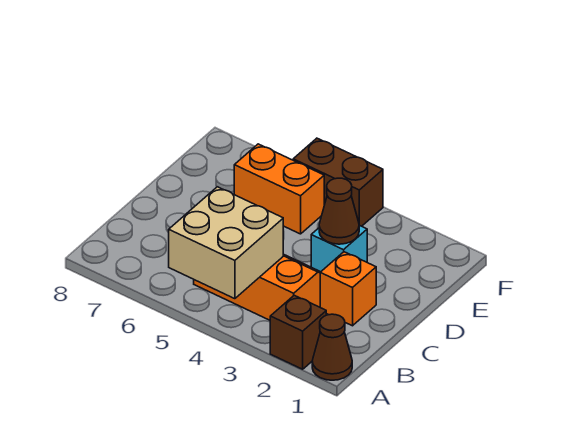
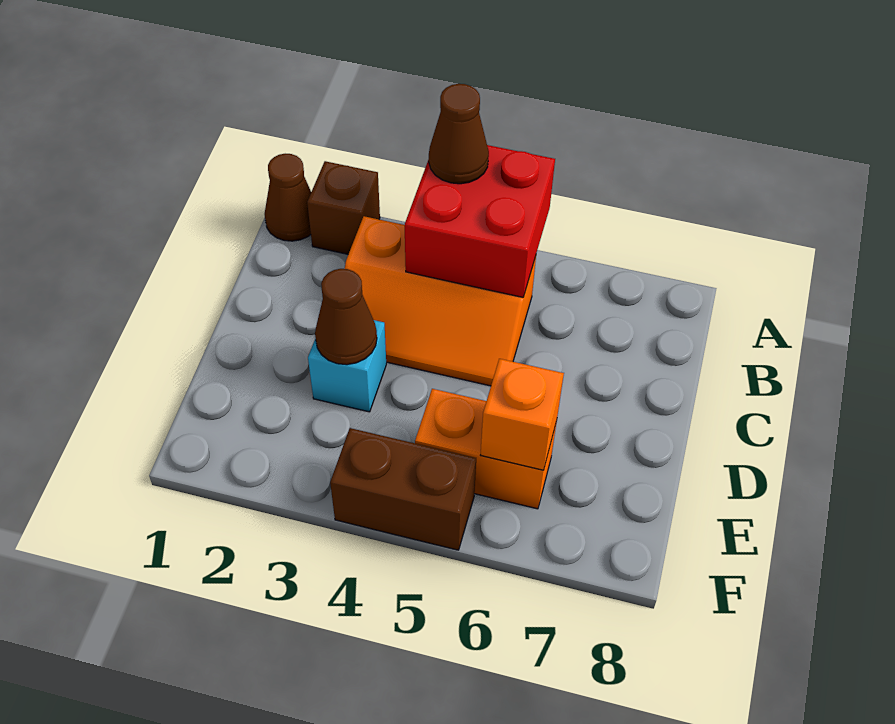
tan brick A4:B5 level 2 -> red brick A4:B5 level 2
none -> brown cone A4 level 3
orange brick C2 level 1 -> orange brick E6 level 2

